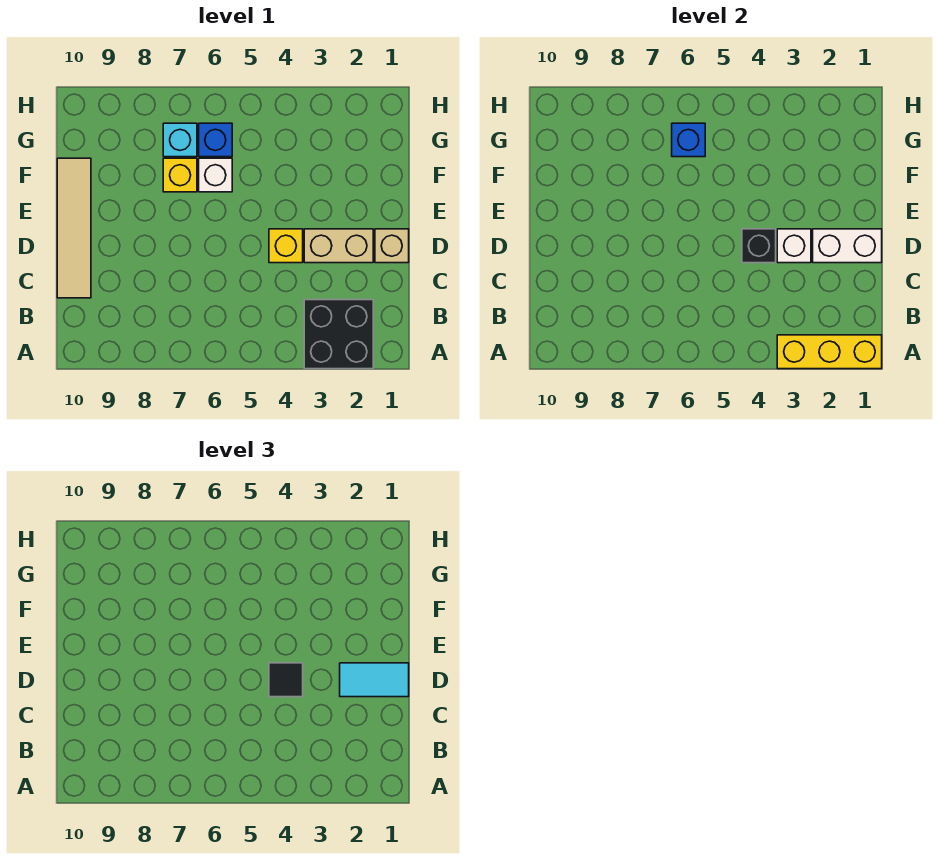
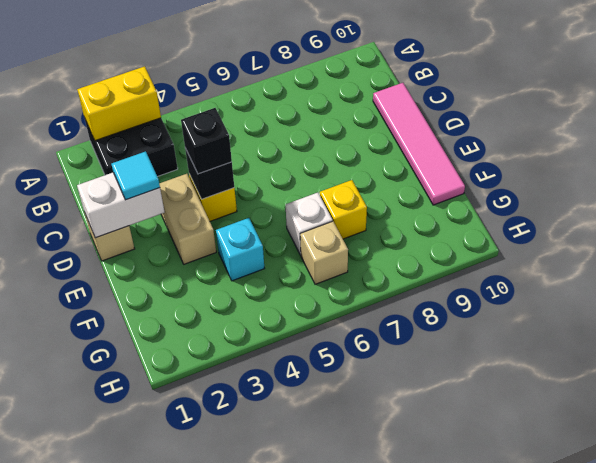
yellow brick A1:A3 level 2 -> yellow brick A2:A3 level 2
tan tile C10:F10 level 1 -> pink tile C10:F10 level 1
cyan tile D1:D2 level 3 -> cyan tile D2 level 3
tan brick D2:D3 level 1 -> tan brick D3:E3 level 1
white brick D3 level 2 -> none
black tile D4 level 3 -> black brick D4 level 3
blue brick G6 level 1 -> tan brick G6 level 1
blue brick G6 level 2 -> none
cyan brick G7 level 1 -> cyan brick F4 level 1

